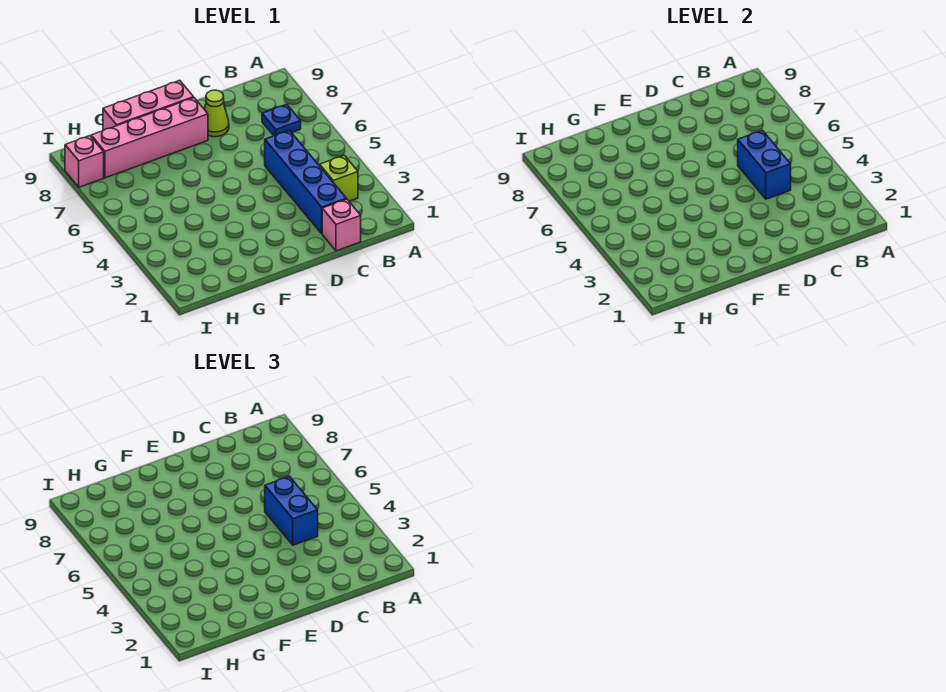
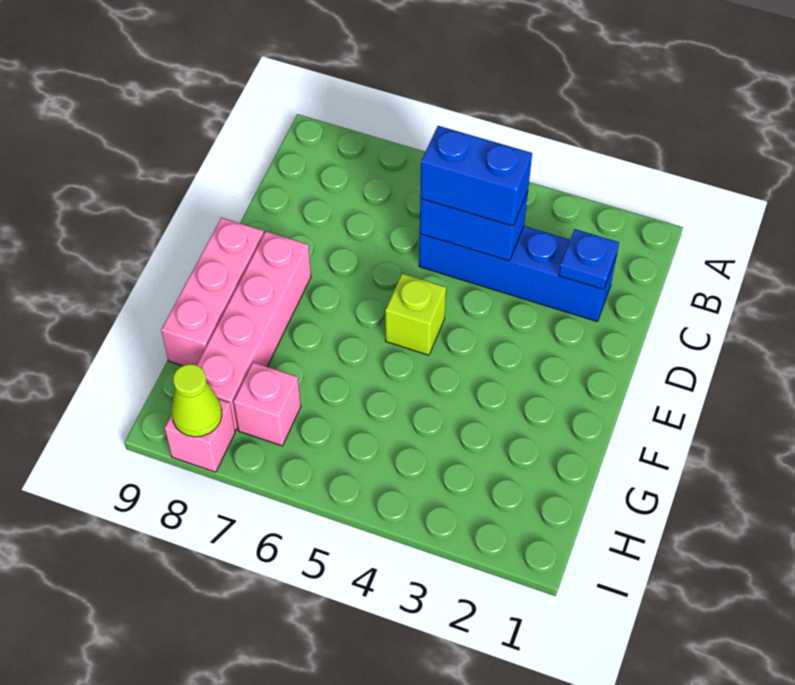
lime brick B3 level 1 -> lime brick E5 level 1
blue plate B7 level 1 -> blue plate C2 level 2
pink brick C1 level 1 -> pink brick H7 level 1
lime cone D8 level 1 -> lime cone I8 level 2

